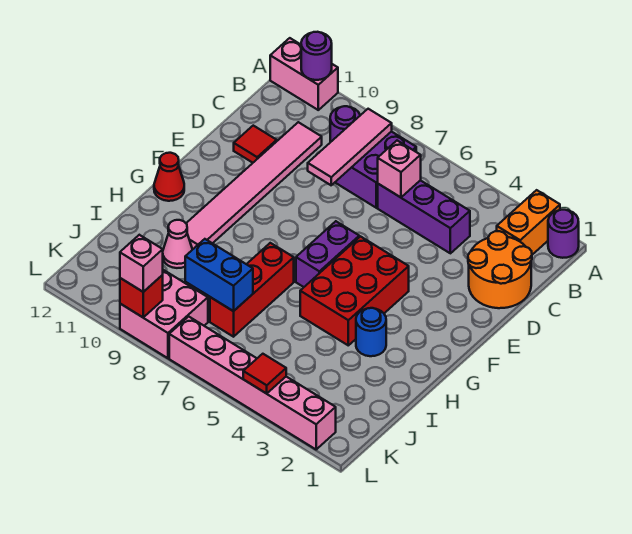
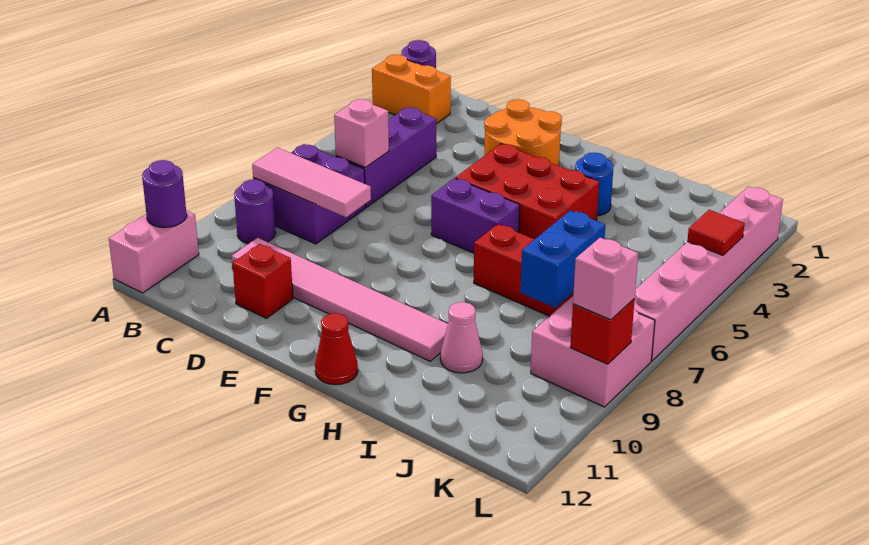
orange round brick C1:D2 level 1 -> orange round brick E2:F3 level 1
red tile D11 level 1 -> red brick D11 level 1

